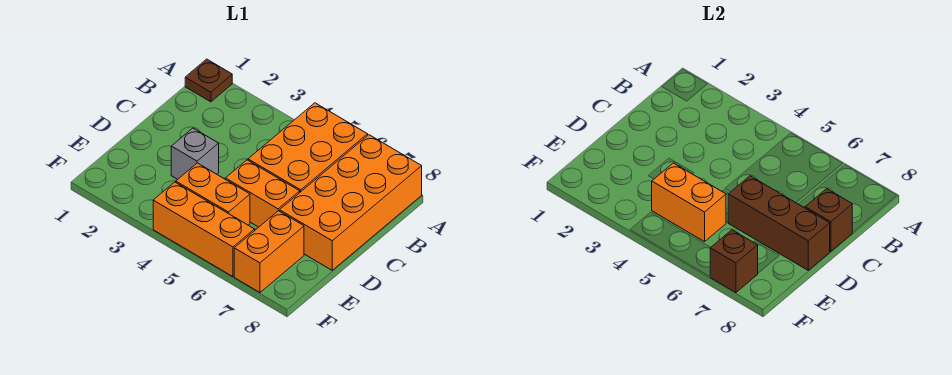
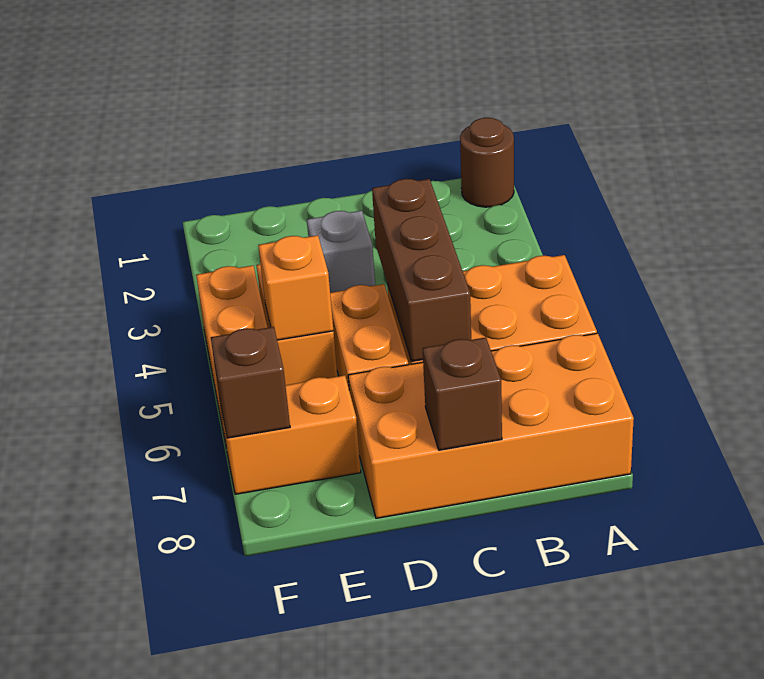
brown plate A1 level 1 -> brown round brick A1 level 1
brown brick D6:D8 level 2 -> brown brick C4:C6 level 2
orange brick E4:E5 level 2 -> orange brick E5 level 2

